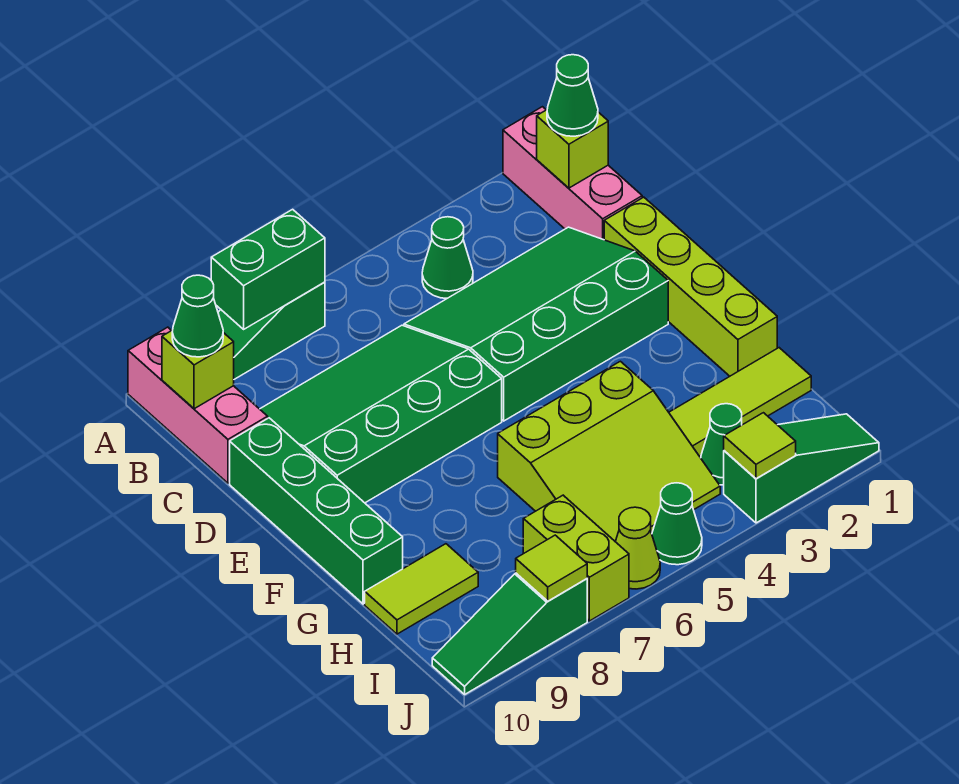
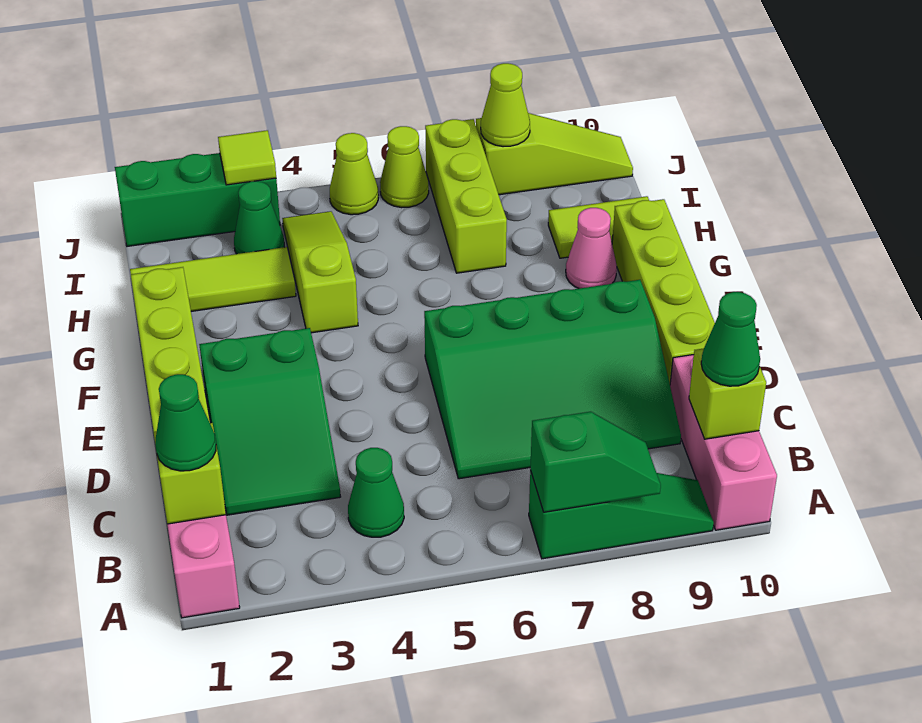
green brick A7:A8 level 2 -> green slope A7:A8 level 2 top 7
green slope C2:E5 level 1 top E -> green slope C2:E3 level 1 top E
green brick D10:G10 level 1 -> lime brick D10:G10 level 1
lime slope G4:I6 level 1 top G -> lime slope G4:I4 level 1 top G
none -> pink cone G9 level 1
lime brick I7:J7 level 1 -> lime brick H7:J7 level 1
green slope J1:J3 level 1 top 3 -> green brick J1:J3 level 1
green cone J5 level 1 -> lime cone J5 level 1
green slope J8:J10 level 1 top 8 -> lime slope J8:J10 level 1 top 8
lime tile J8 level 2 -> lime cone J8 level 2

